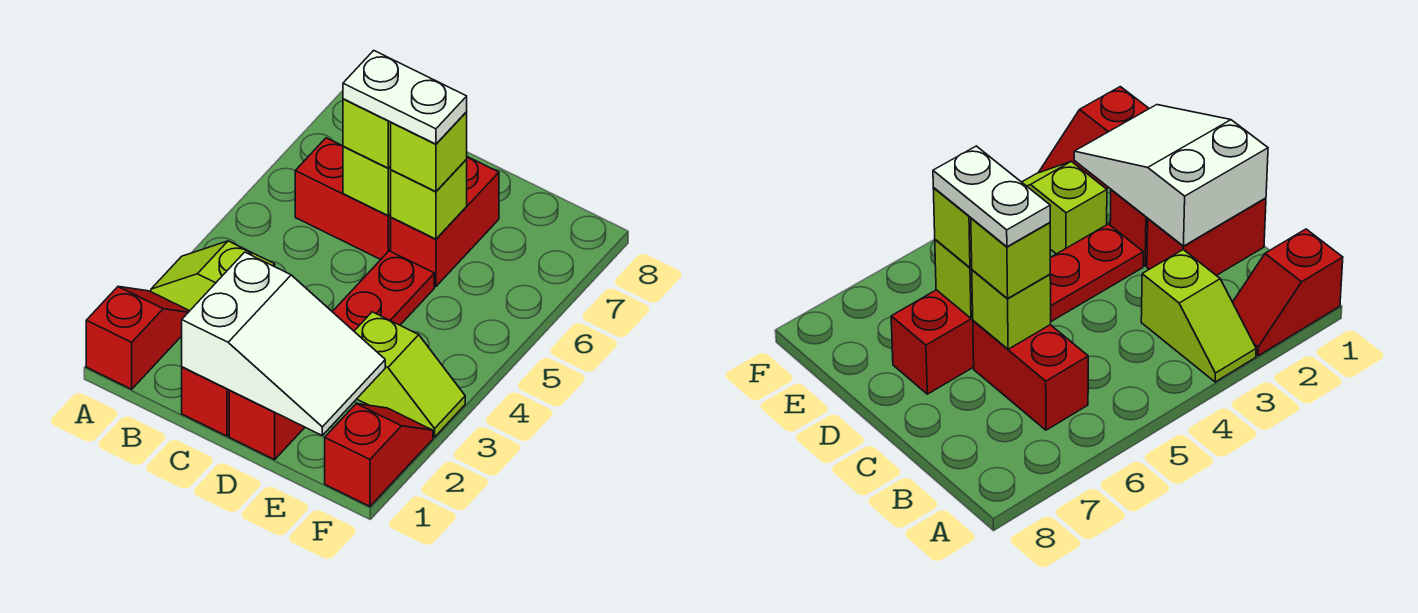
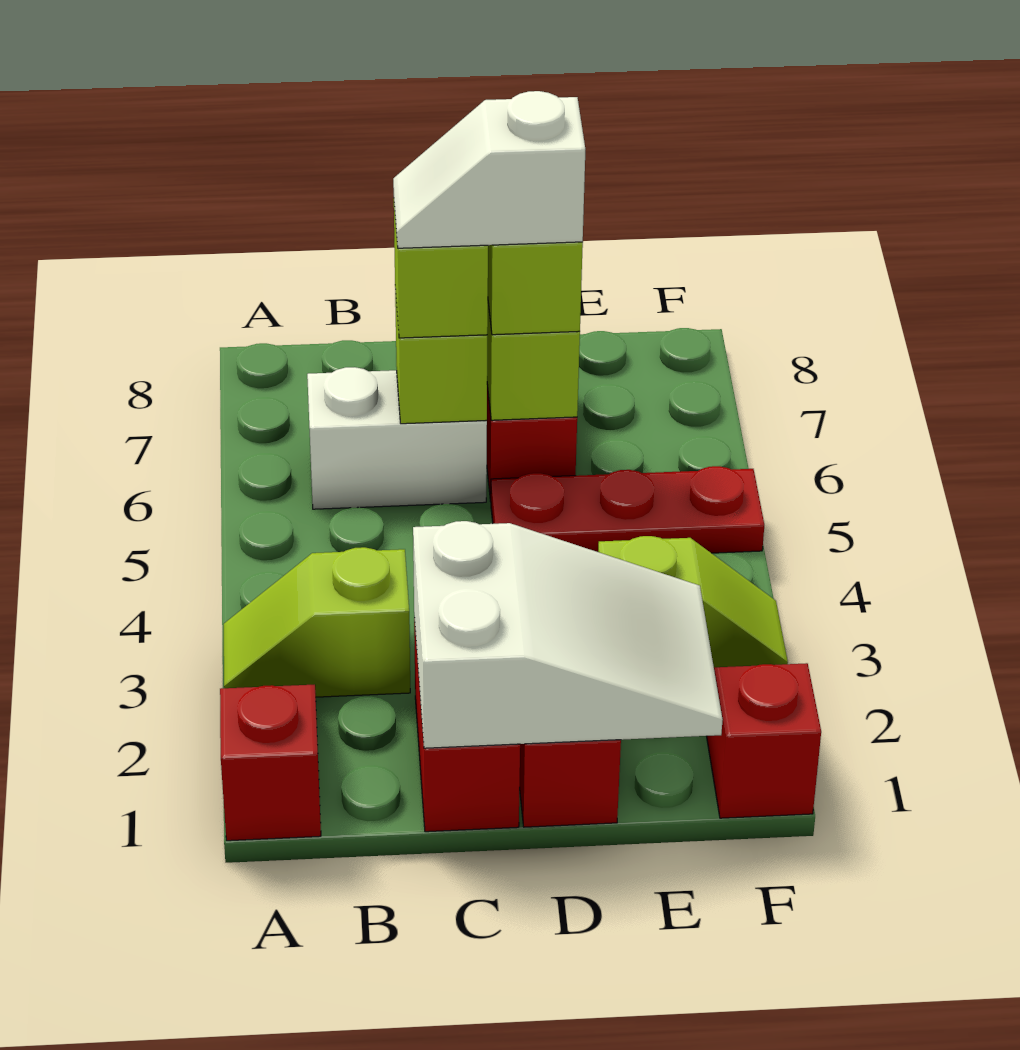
red brick B6:C6 level 1 -> white brick B6:C6 level 1
white plate C6:D6 level 4 -> white slope C6:D6 level 4 top D
red plate D3:D5 level 1 -> red plate D5:F5 level 1

